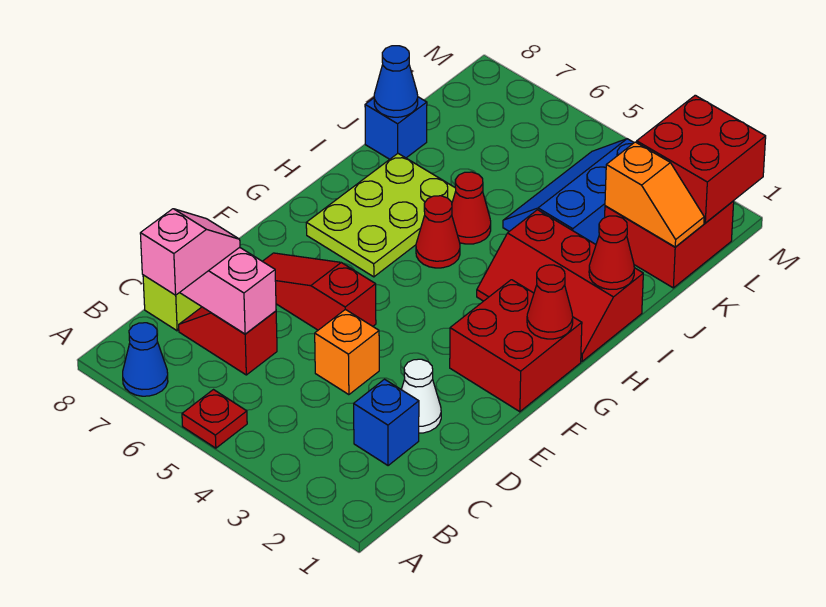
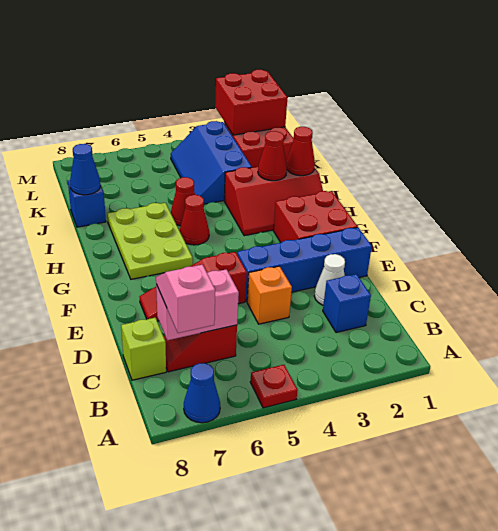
none -> blue brick E1:E4 level 1
red cone G1 level 2 -> red cone I2 level 2
orange slope K1:K2 level 2 top 2 -> none

